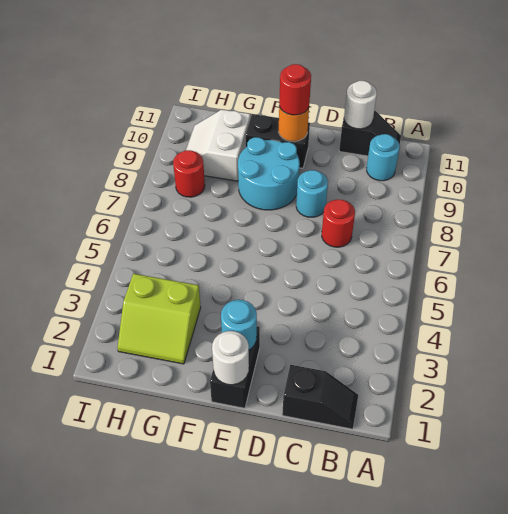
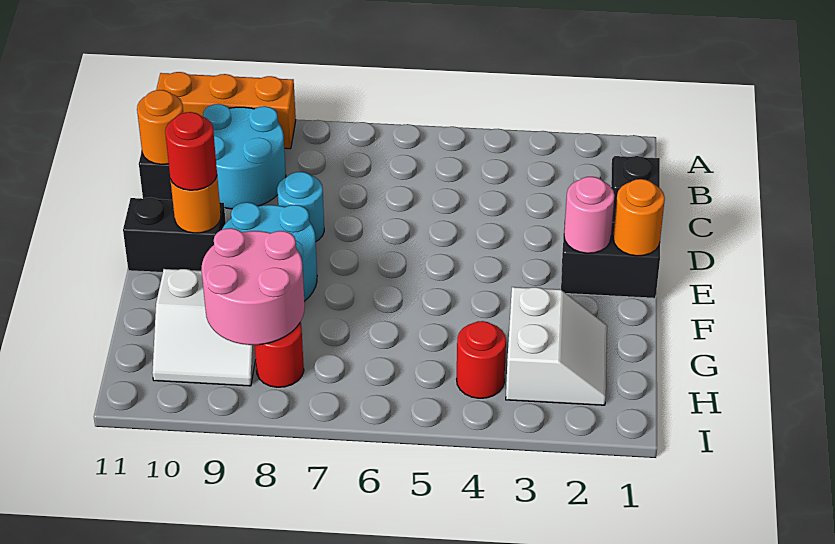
none -> orange brick A9:A11 level 1
cyan round brick B10 level 1 -> cyan round brick B9:C10 level 1
red round brick C7 level 1 -> red round brick H4 level 1
white round brick C11 level 2 -> orange round brick C11 level 2
white round brick E1 level 2 -> orange round brick E1 level 2
cyan round brick E2 level 2 -> pink round brick E2 level 2
black brick E10:F10 level 1 -> black brick E10:E11 level 1
lime slope G2:H3 level 1 top 3 -> white slope G2:H3 level 1 top 3
none -> pink round brick G8:H9 level 2

